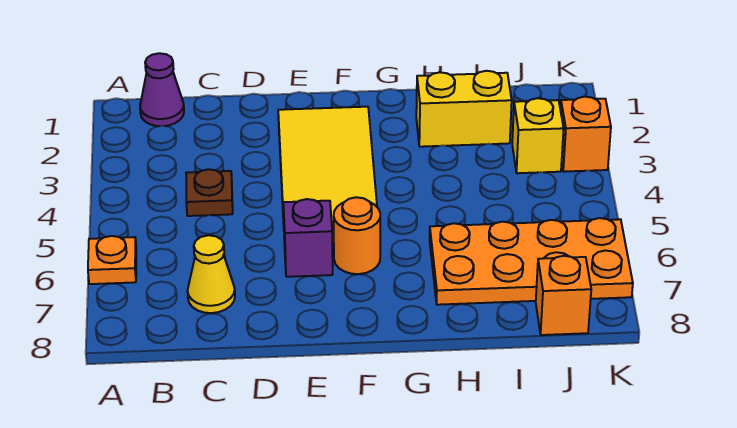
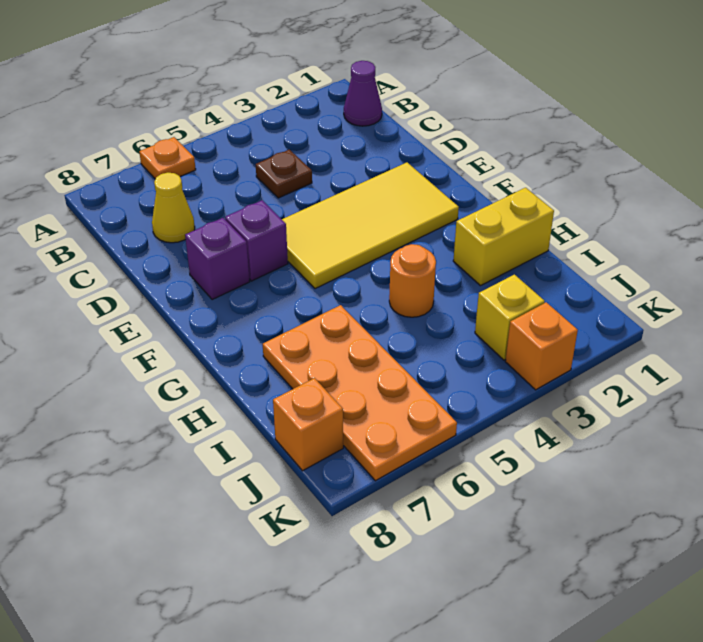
none -> purple brick E7 level 1
orange round brick F6 level 1 -> orange round brick H4 level 1
yellow brick H2:I2 level 1 -> yellow brick H1:H2 level 1

